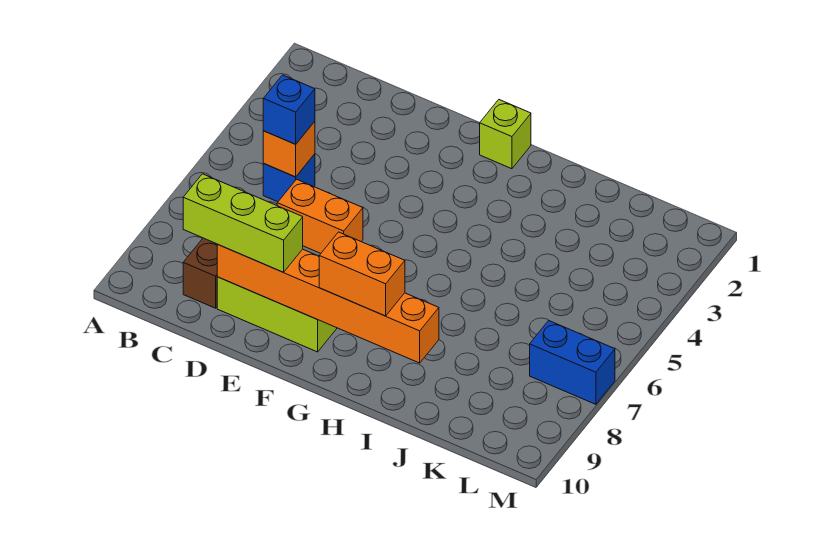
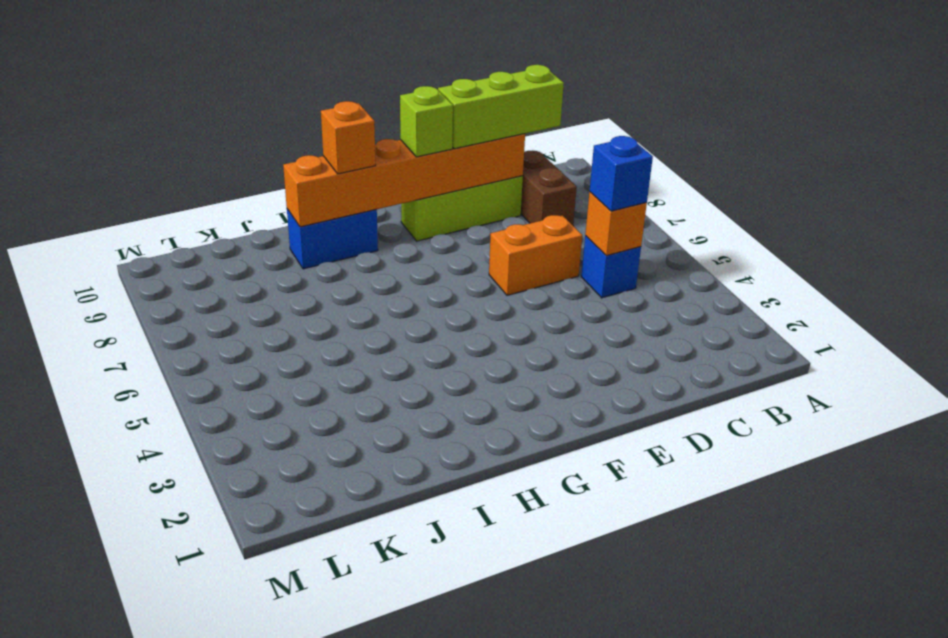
lime brick G1 level 1 -> lime brick F9 level 3
orange brick G9:H9 level 3 -> orange brick H9 level 3
blue brick L7:M7 level 1 -> blue brick H9:I9 level 1

